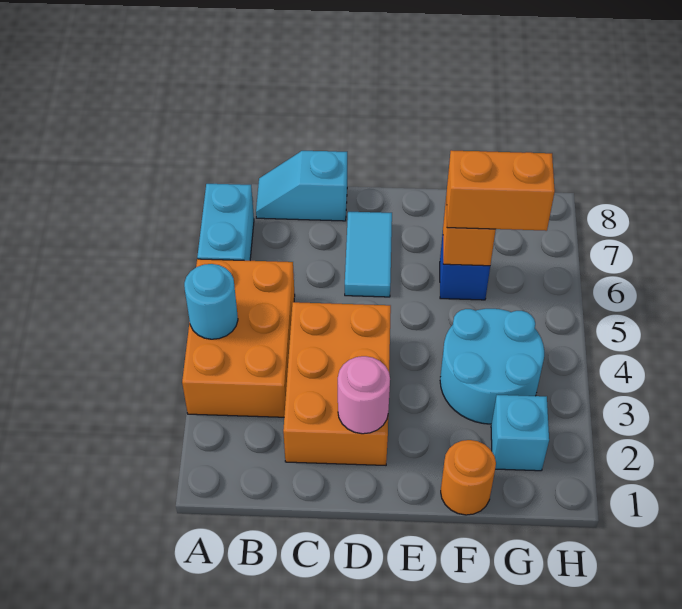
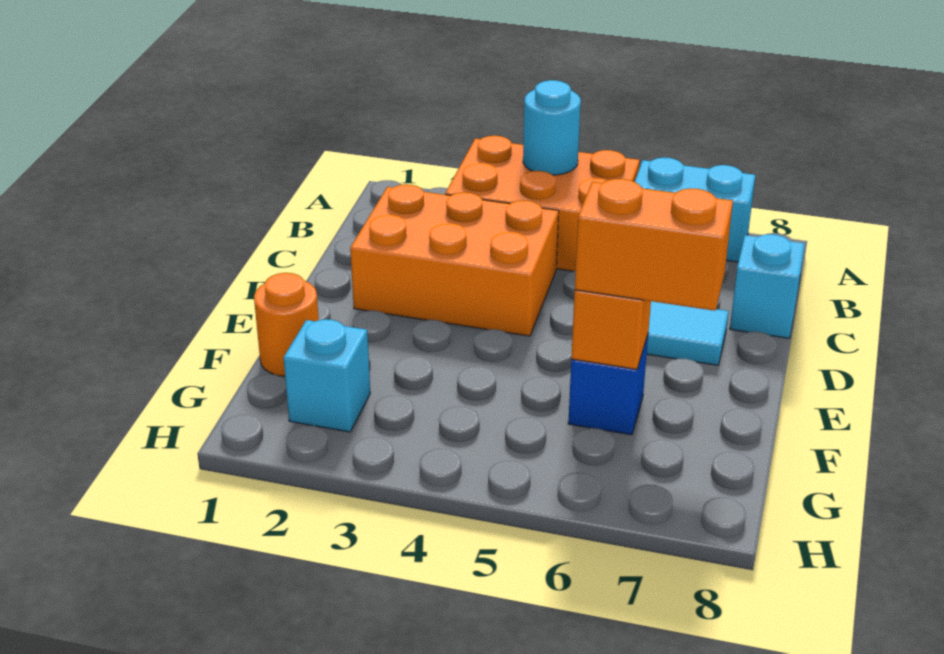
pink round brick D2 level 2 -> none
cyan round brick F3:G4 level 1 -> none
orange brick F6:G6 level 3 -> orange brick F6:F7 level 3

